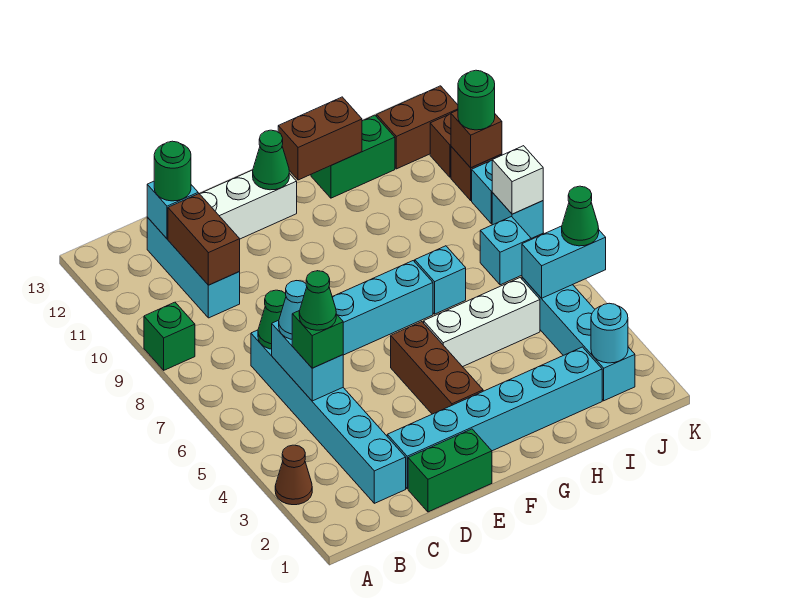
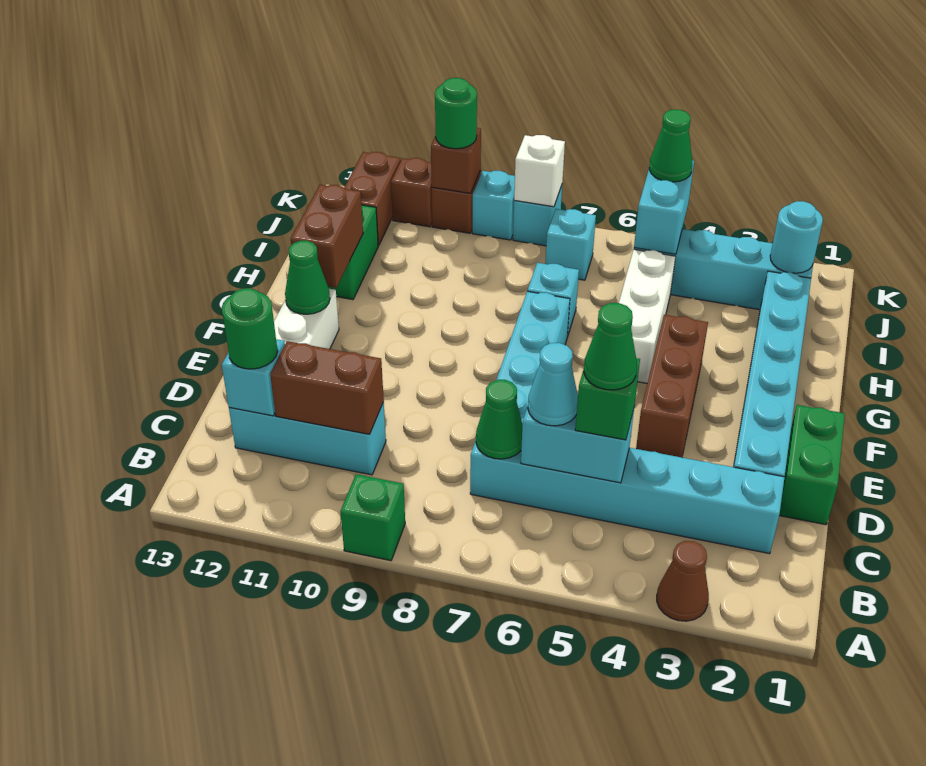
brown brick F3:F5 level 1 -> brown brick E4:G4 level 1

